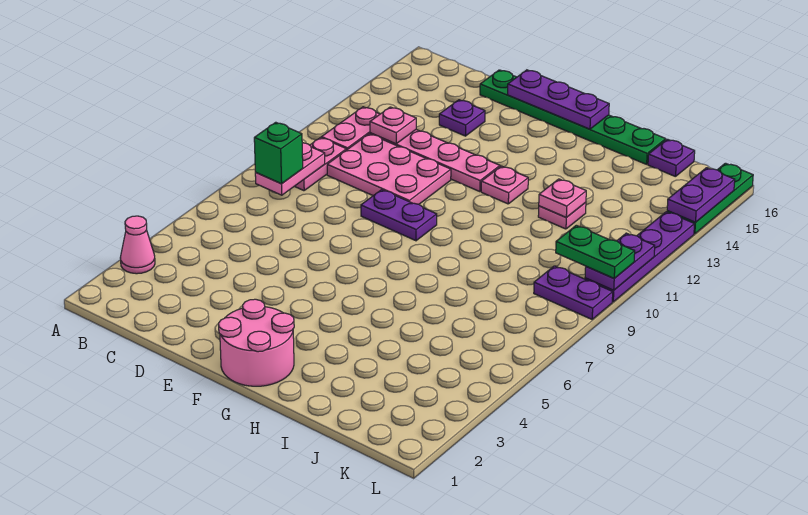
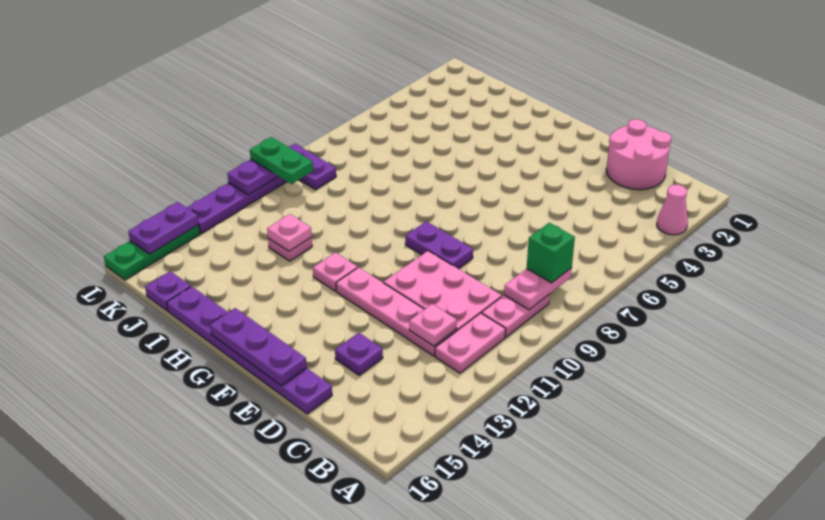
green plate D16:I16 level 1 -> purple plate D16:I16 level 1
pink round brick F1:G2 level 1 -> pink round brick C1:D2 level 1

